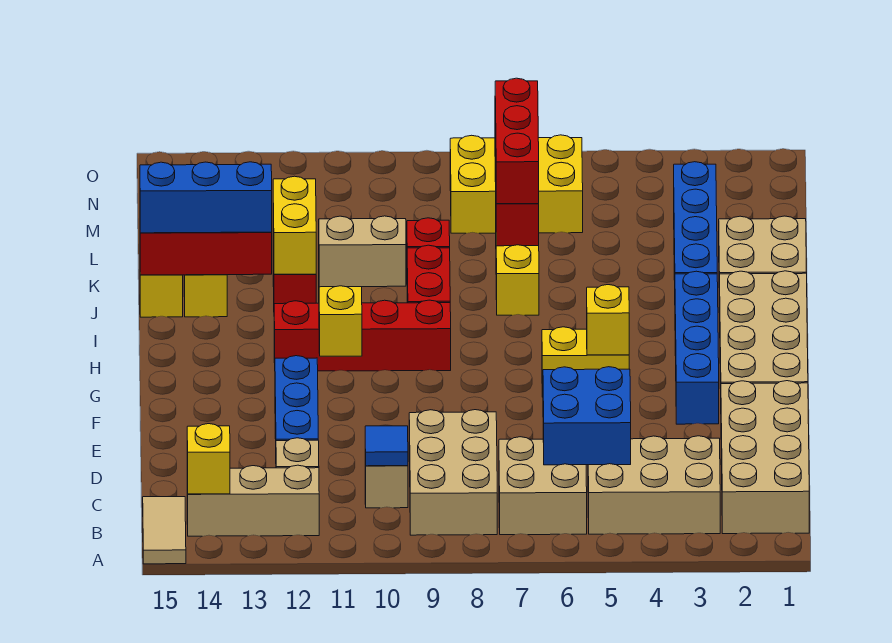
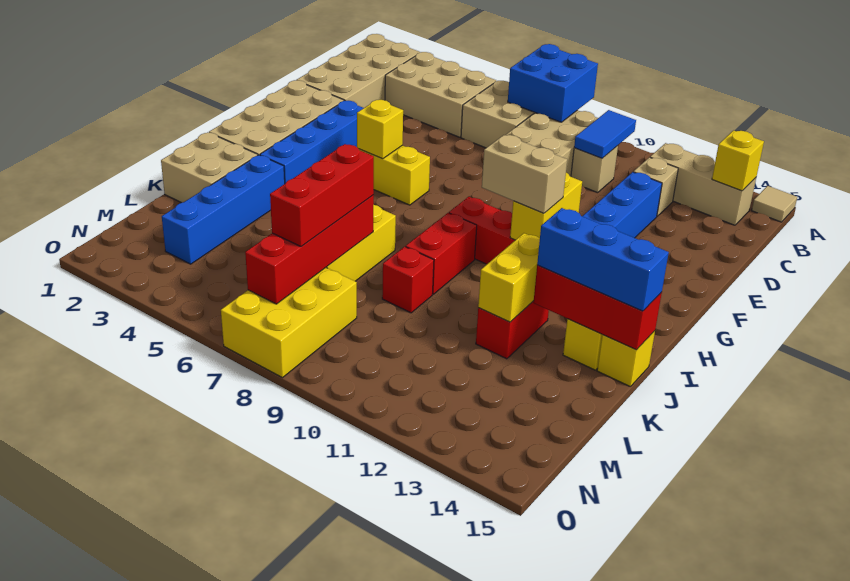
tan tile A15:B15 level 1 -> tan tile A15 level 1
blue brick C5:D6 level 2 -> blue brick A7:B8 level 2
blue tile C10 level 2 -> blue tile B10:C10 level 2
yellow brick M6:N8 level 1 -> yellow brick M7:O8 level 1

